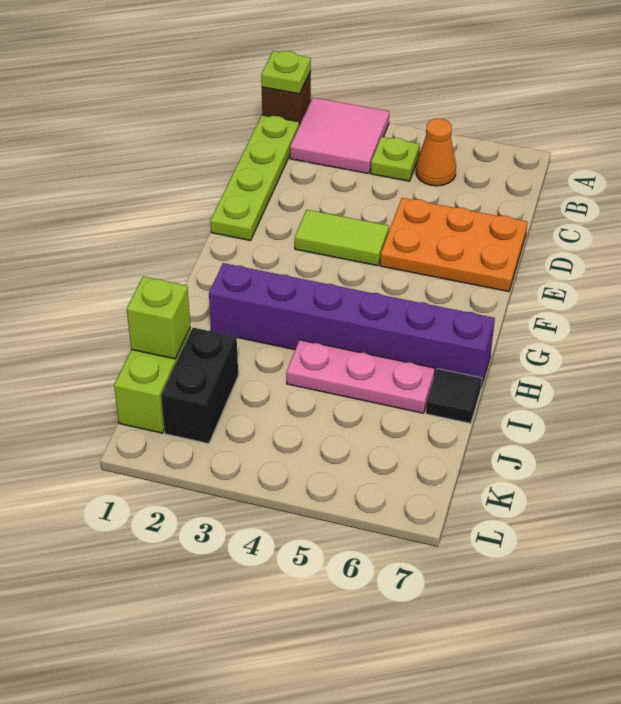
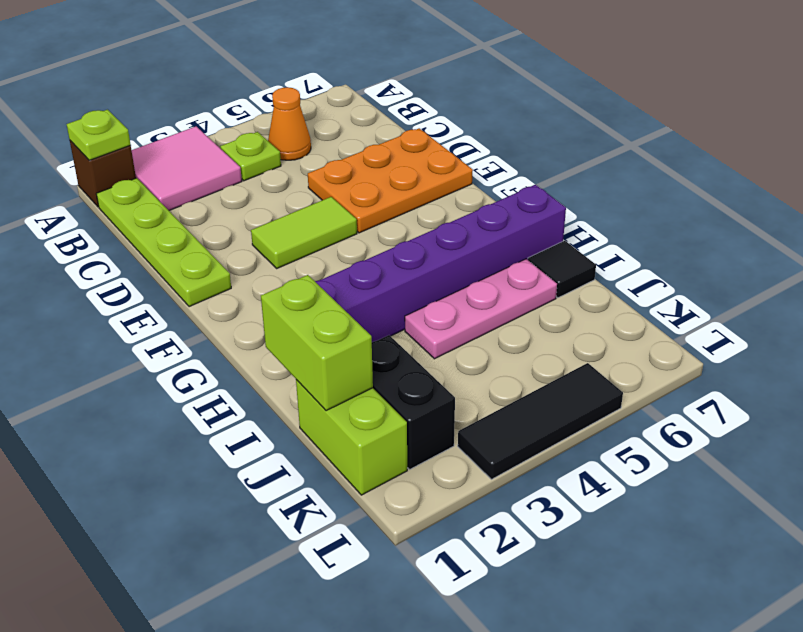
lime brick J1 level 2 -> lime brick I1:J1 level 2
none -> black tile L3:L5 level 1

